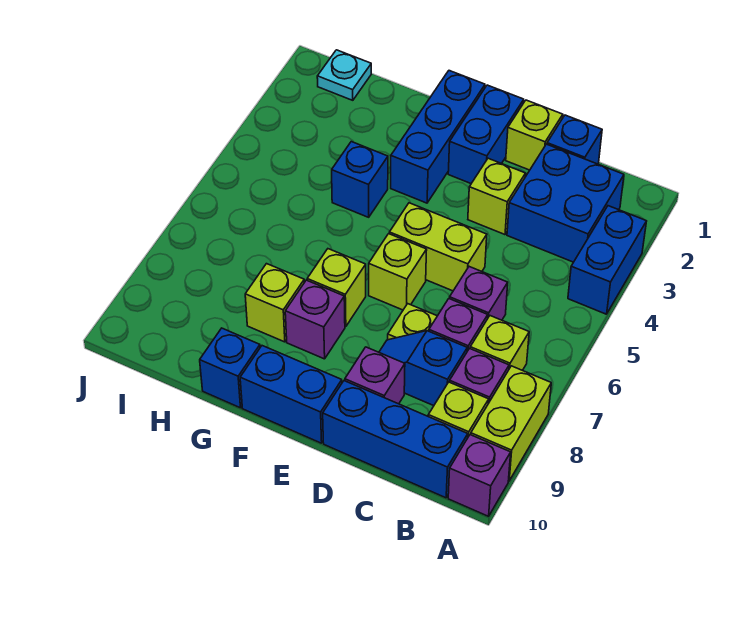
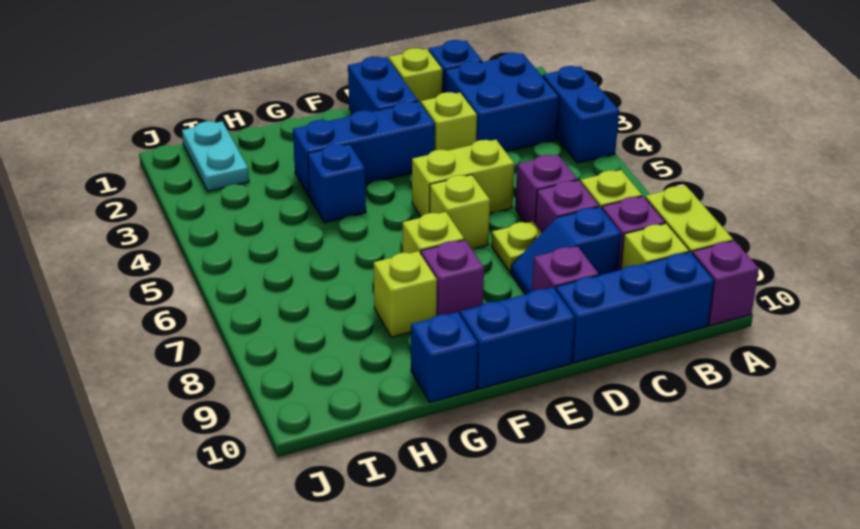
blue brick F1:F3 level 1 -> blue brick E3:G3 level 1
cyan plate I1 level 1 -> cyan plate I1:I2 level 1

